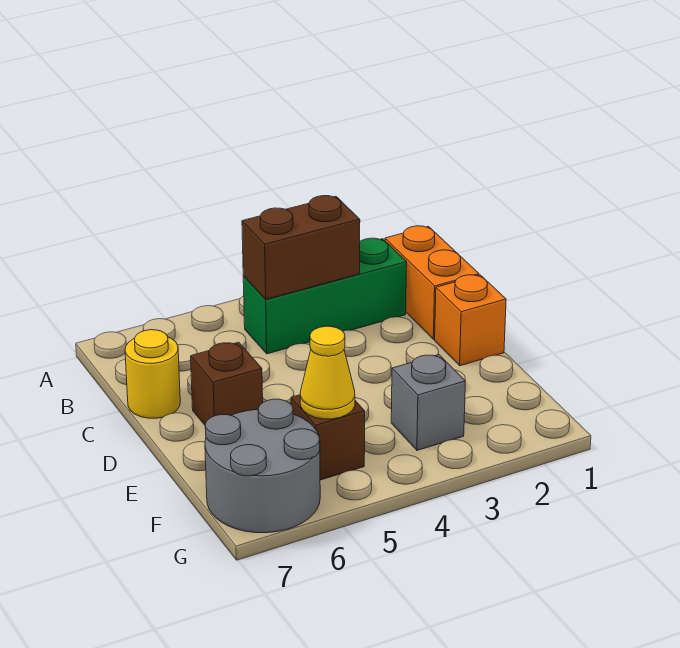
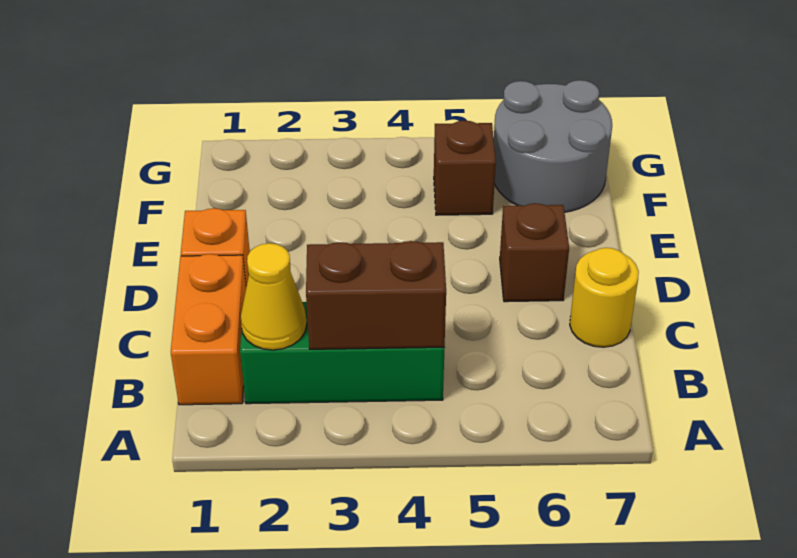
grey brick F3 level 1 -> none
yellow cone F5 level 2 -> yellow cone B2 level 2

